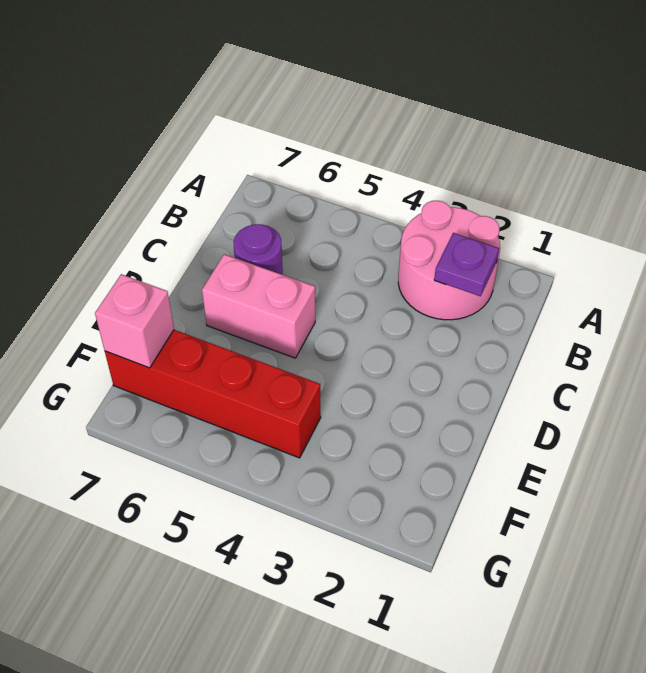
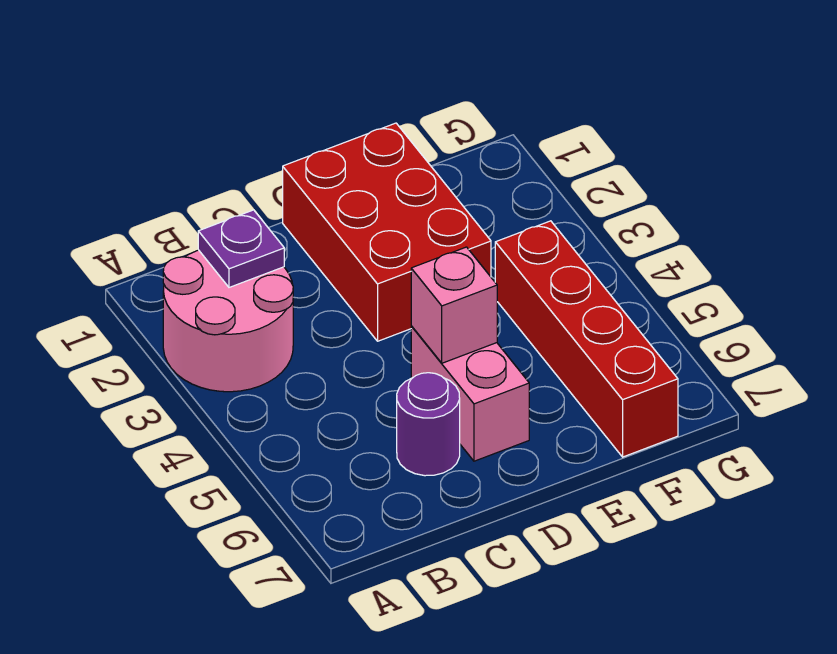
none -> red brick D1:E3 level 1
pink brick F7 level 2 -> pink brick D5 level 2

